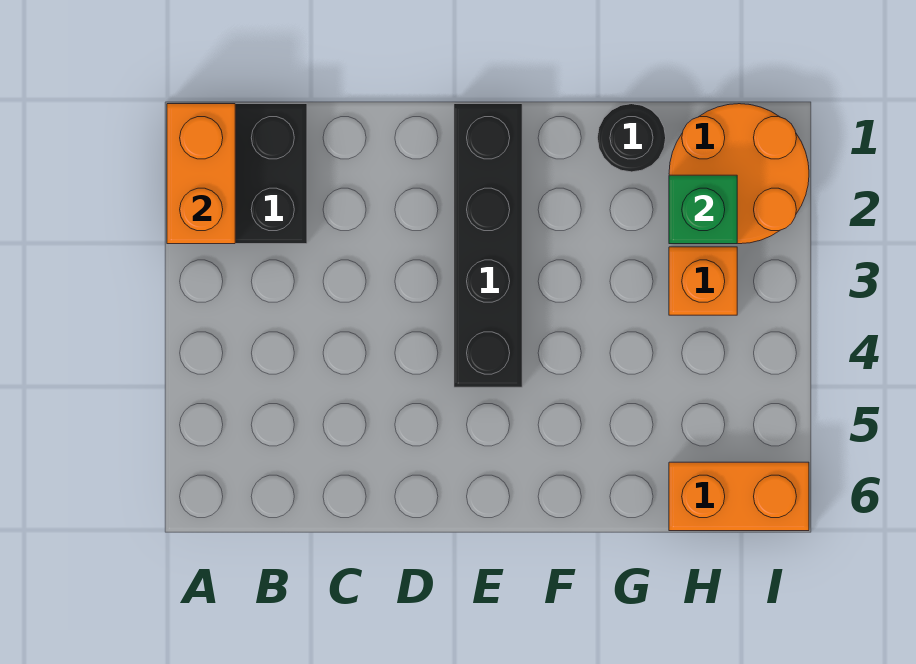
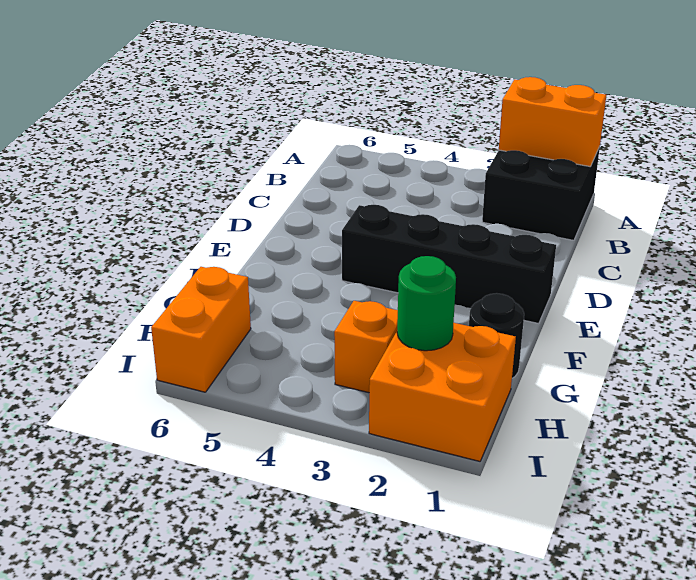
orange round brick H1:I2 level 1 -> orange brick H1:I2 level 1
green brick H2 level 2 -> green round brick H2 level 2

